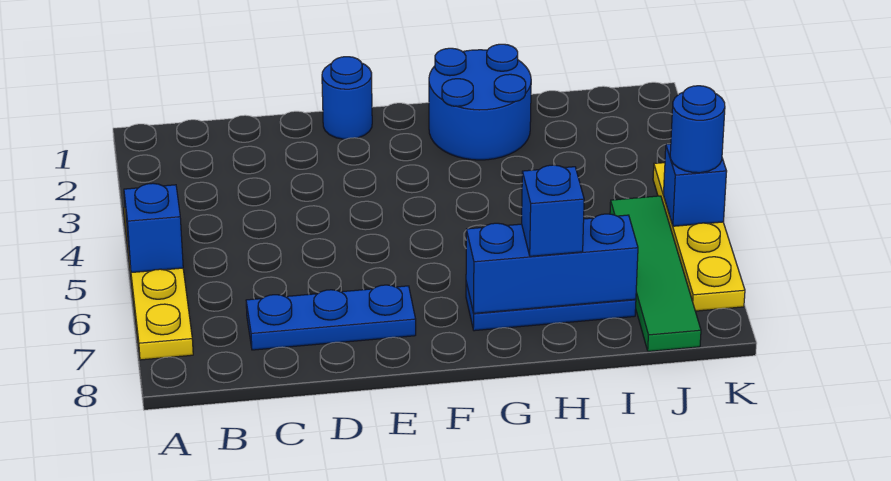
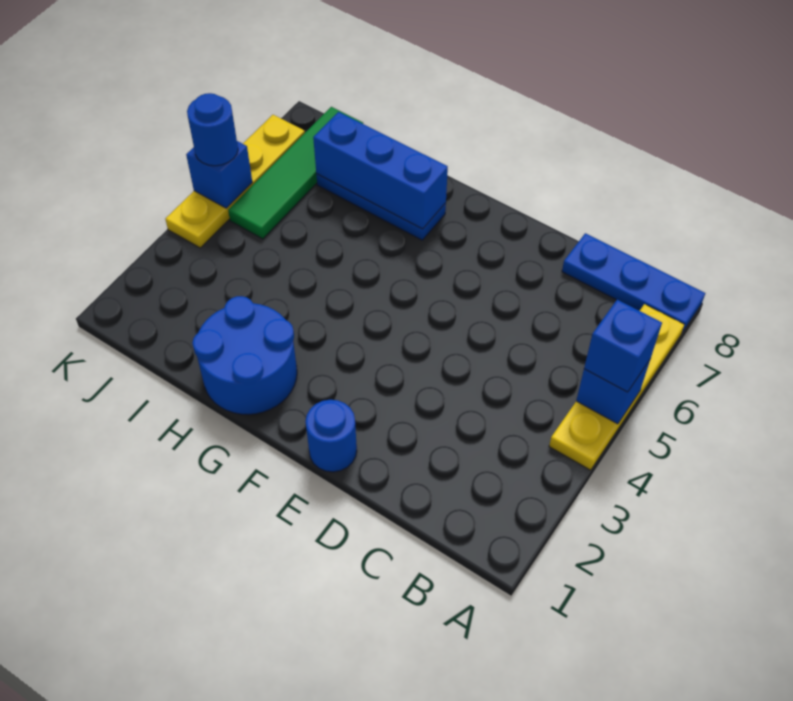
blue plate C7:E7 level 1 -> blue plate A8:C8 level 1
blue brick H7 level 3 -> blue brick A5 level 3

